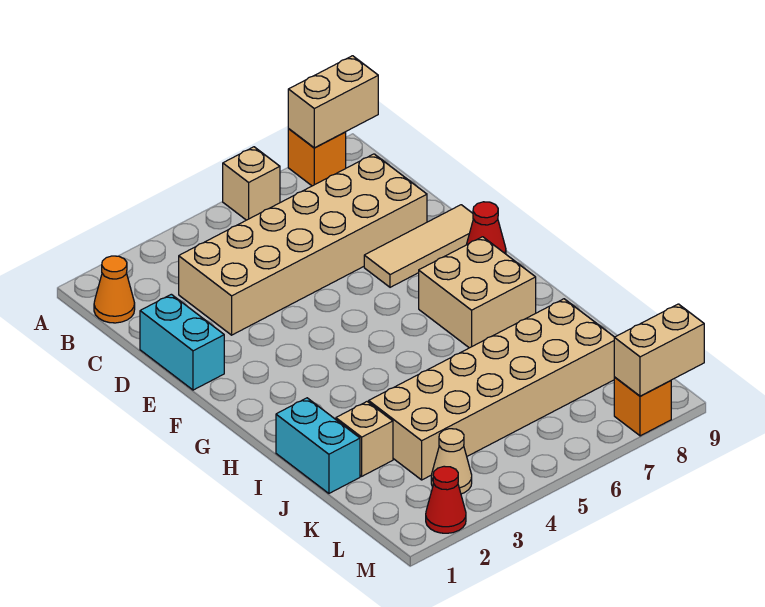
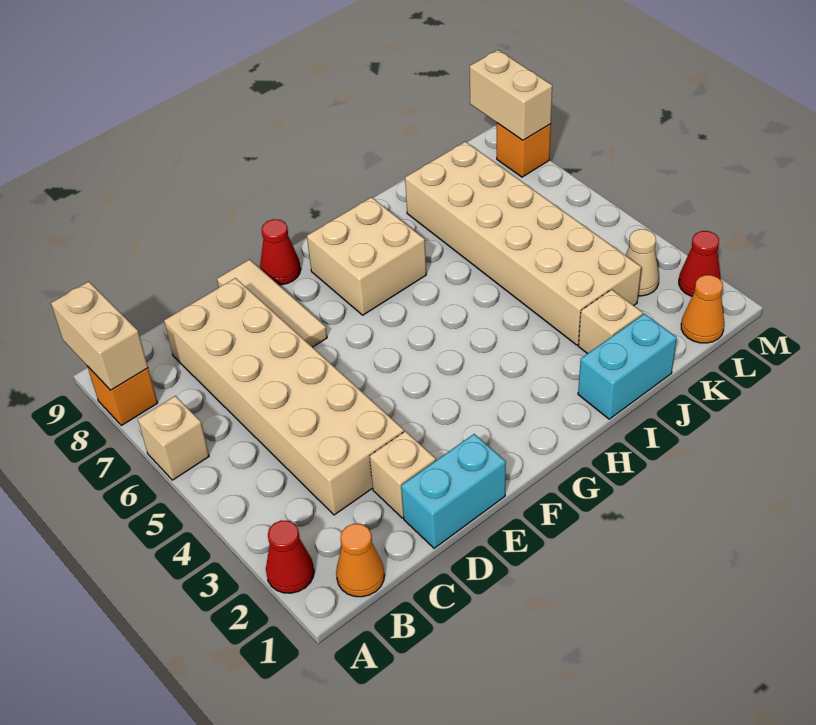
none -> red cone A2 level 1
none -> tan brick D2 level 1
none -> orange cone L1 level 1

